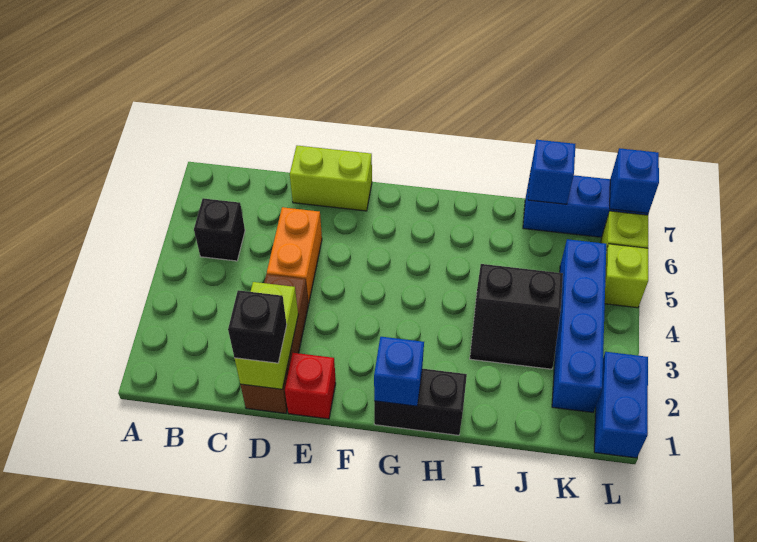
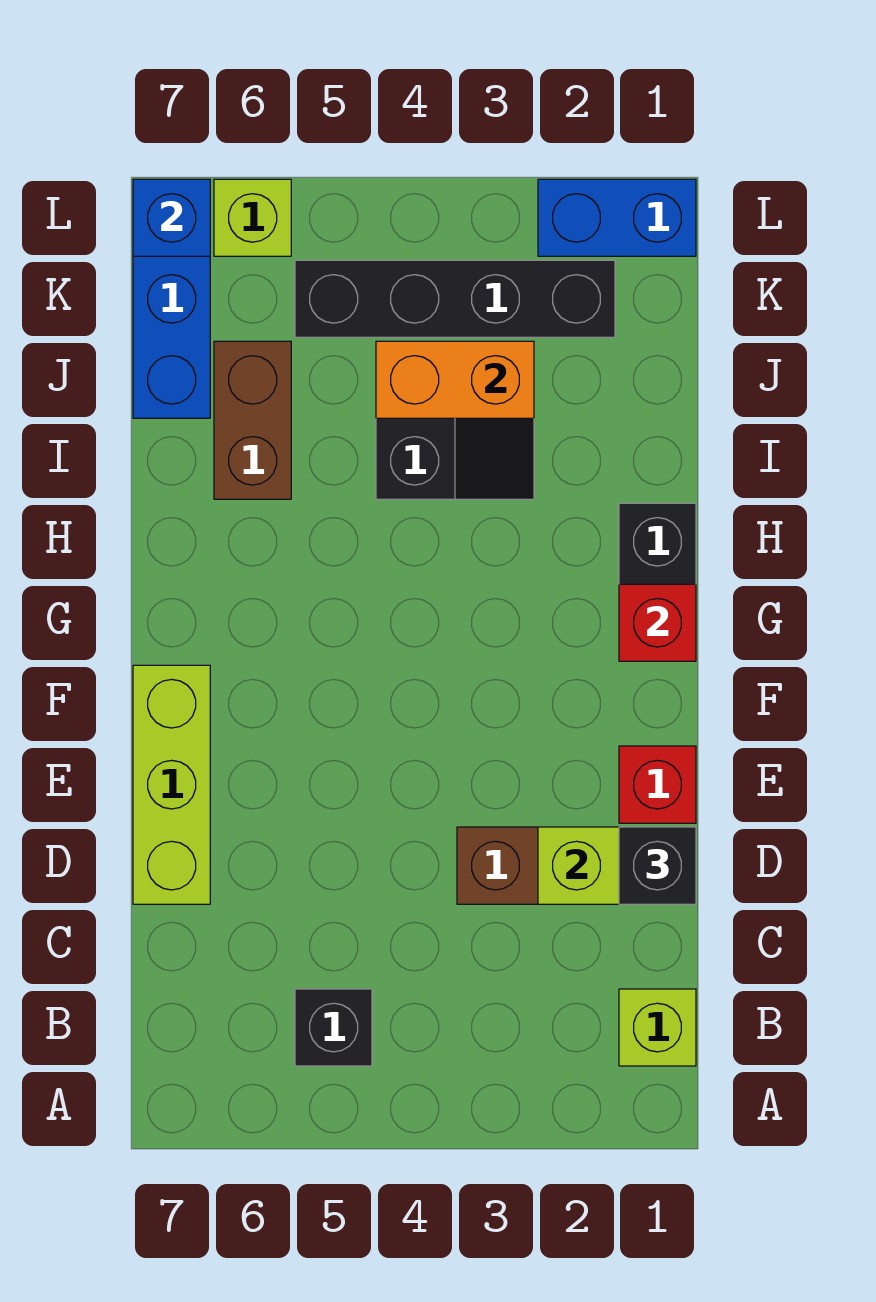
orange brick D4:D5 level 1 -> orange brick J3:J4 level 2
lime brick D7:E7 level 1 -> lime brick D7:F7 level 1
blue brick G1 level 2 -> red brick G1 level 2
none -> brown brick I6:J6 level 1
blue brick J7 level 2 -> none
blue brick K2:K5 level 1 -> black brick K2:K5 level 1
lime brick L5 level 1 -> lime brick B1 level 1

